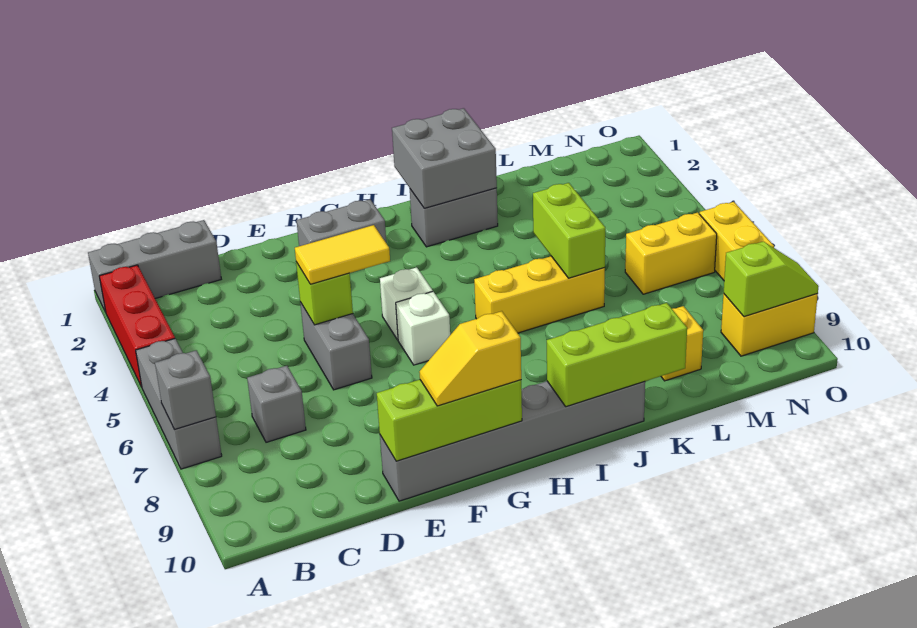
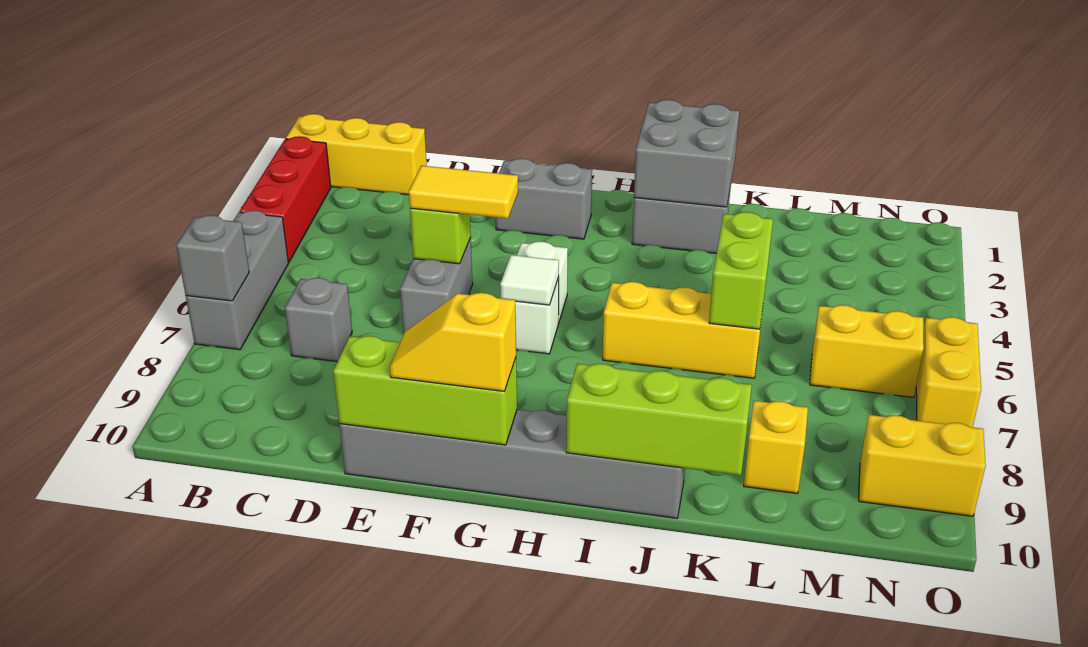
grey brick A1:C1 level 1 -> yellow brick A1:C1 level 1
none -> white tile G6 level 2
lime slope N9:O9 level 2 top N -> none

